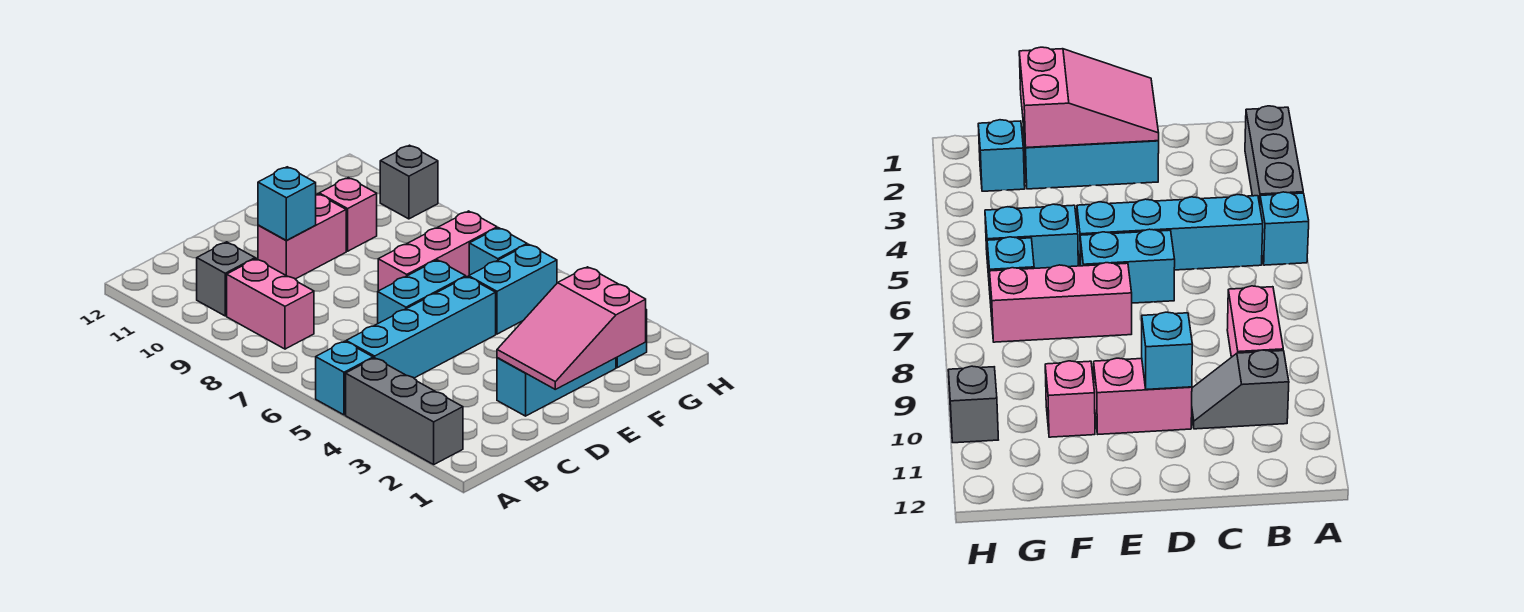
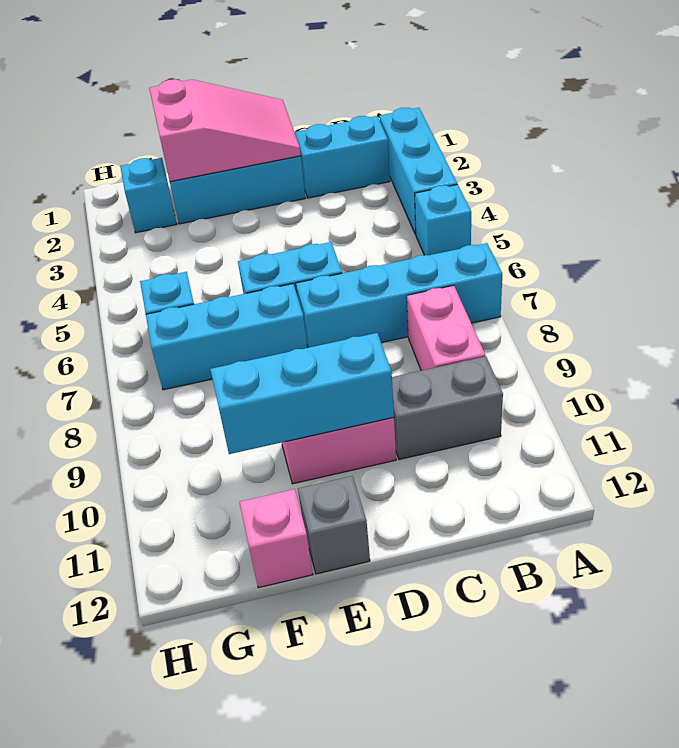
grey brick A2:A4 level 1 -> cyan brick A2:A4 level 1
cyan brick B5:E5 level 1 -> cyan brick A7:D7 level 1
grey slope B10:C10 level 1 top B -> grey brick B10:C10 level 1
cyan brick D10 level 2 -> cyan brick D10:F10 level 2
pink brick E7:G7 level 1 -> cyan brick E7:G7 level 1
cyan brick F5:G5 level 1 -> cyan brick B2:C2 level 1
pink brick F10 level 1 -> pink brick F12 level 1
grey brick H10 level 1 -> grey brick E12 level 1

